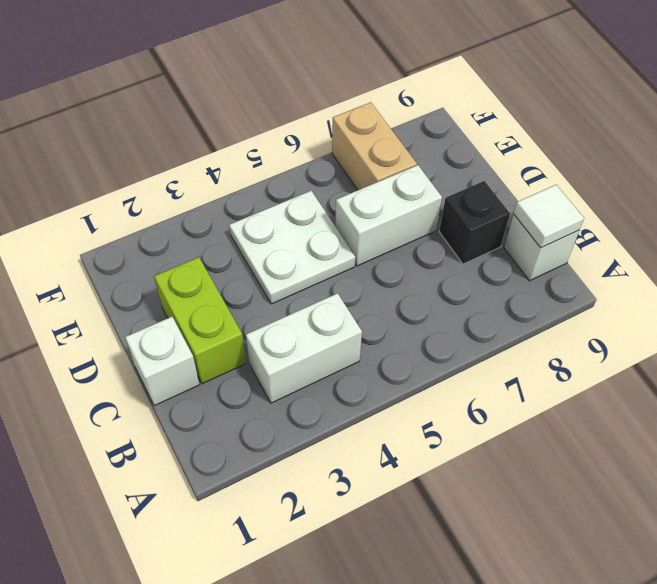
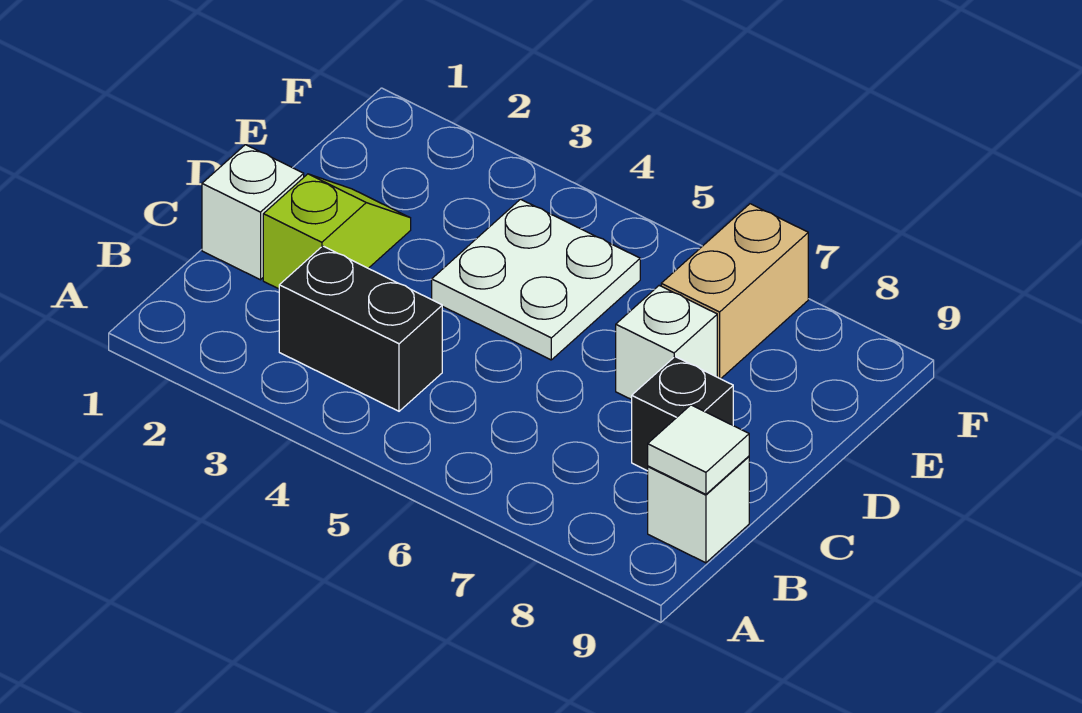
white brick B3:B4 level 1 -> black brick B3:B4 level 1
lime brick C2:D2 level 1 -> lime slope C2:D2 level 1 top C
white brick D6:D7 level 1 -> white brick D7 level 1

